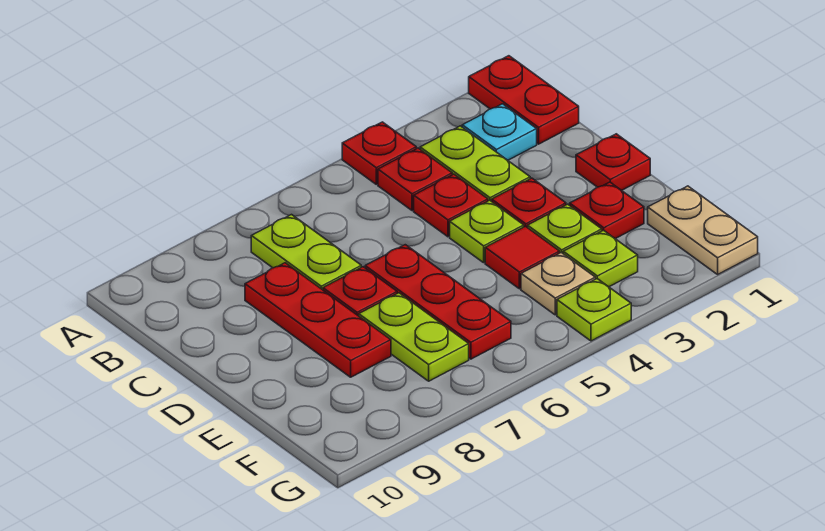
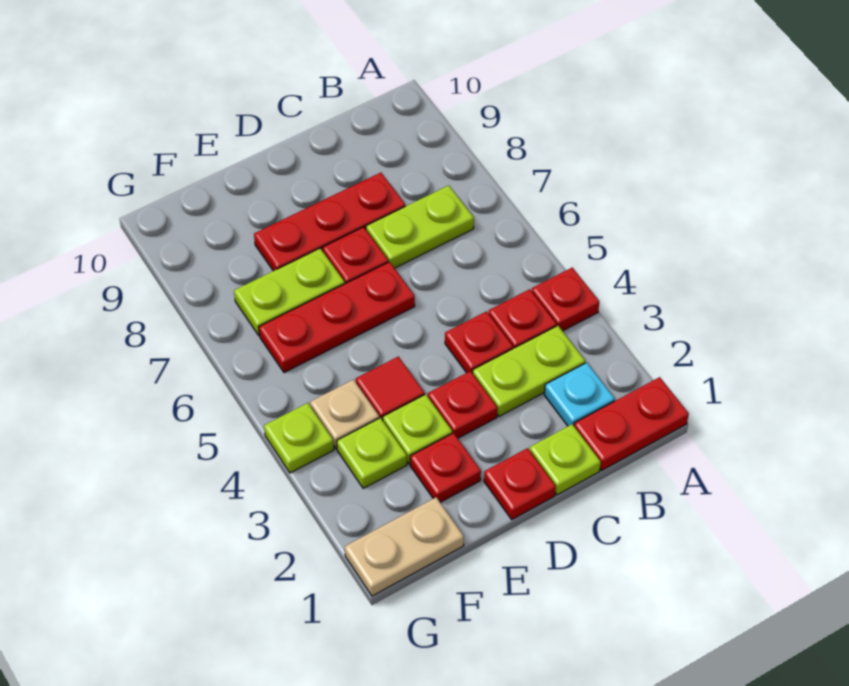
lime plate D4 level 1 -> lime plate C1 level 1

